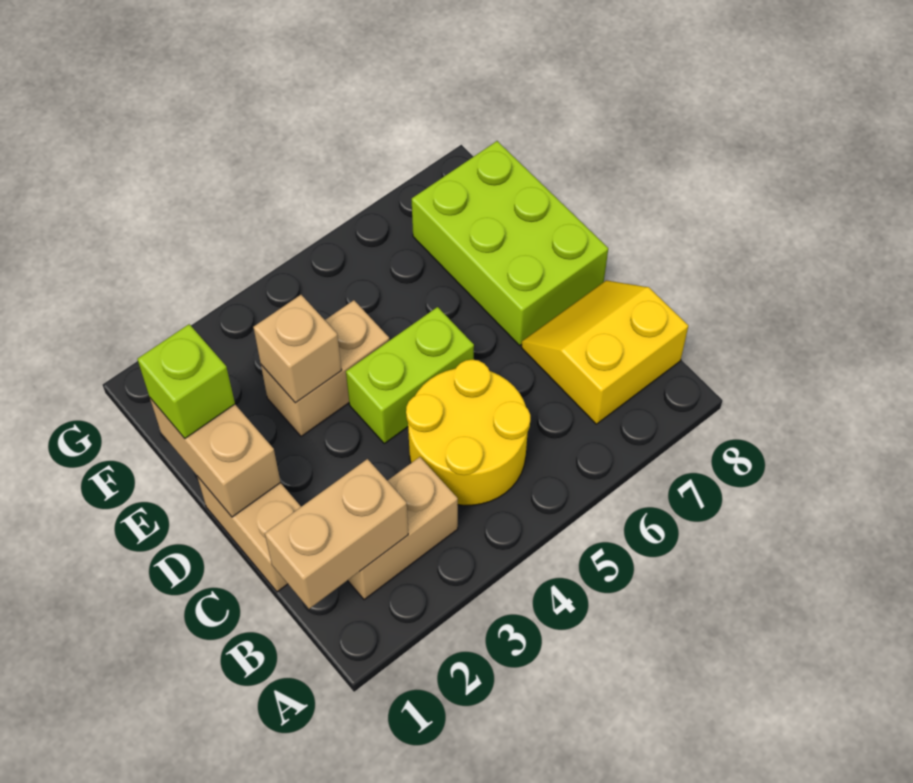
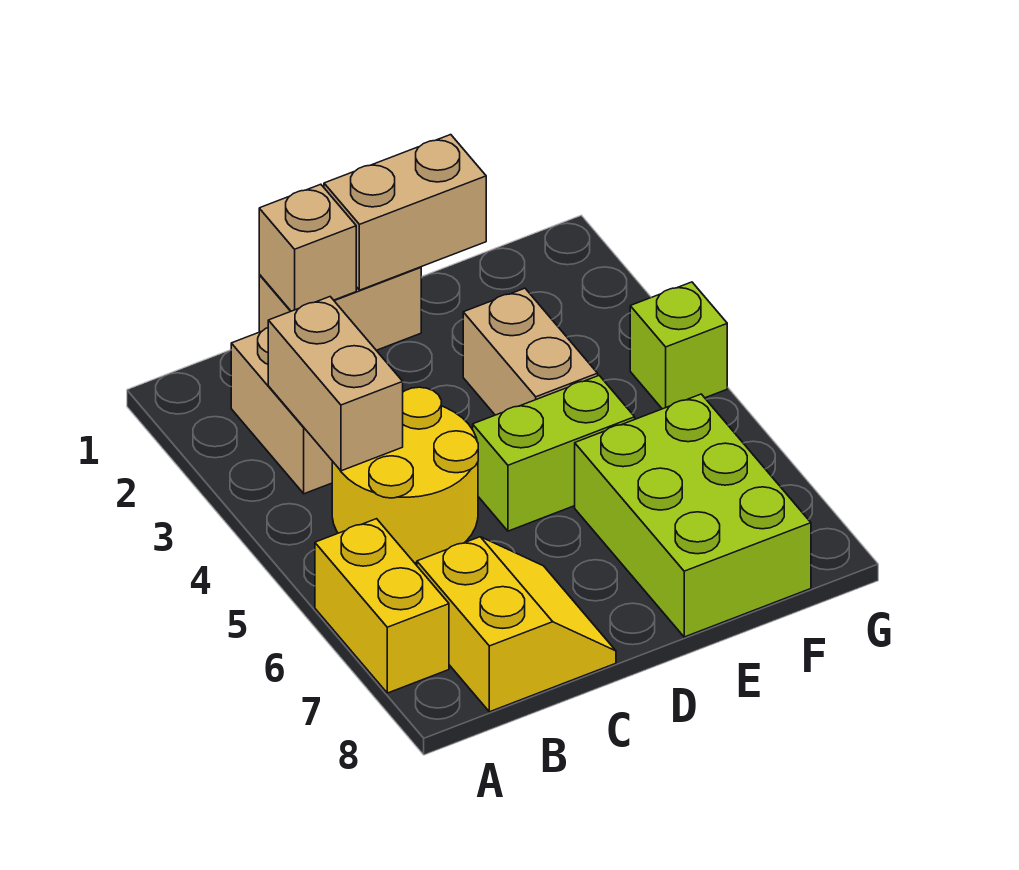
none -> yellow brick A6:A7 level 1
tan brick B1:B2 level 2 -> tan brick B3:B4 level 2
lime brick D4:D5 level 1 -> lime brick D5:E5 level 1
lime brick D7:F8 level 1 -> lime brick E6:F8 level 1
lime brick E1 level 3 -> lime brick G4 level 1
tan brick E3 level 2 -> tan brick C1 level 2

